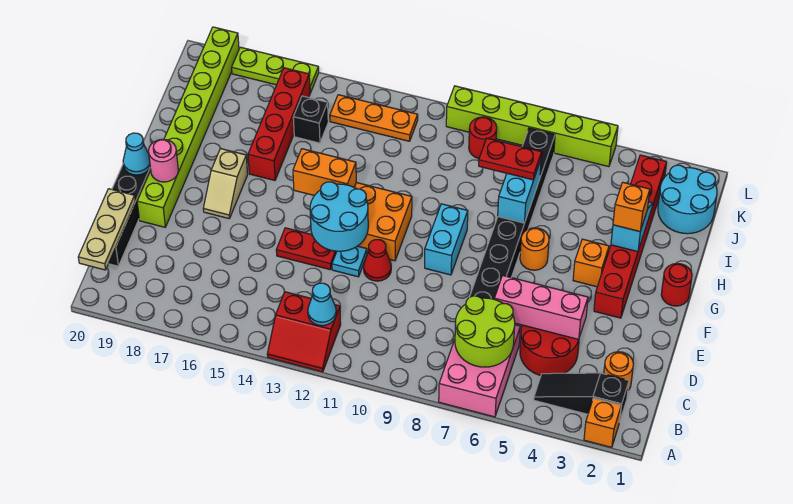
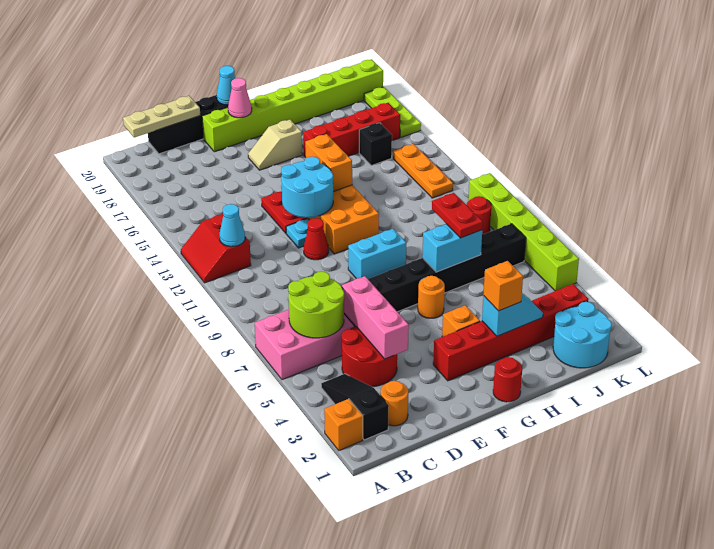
pink round brick F19 level 2 -> pink cone F19 level 2

